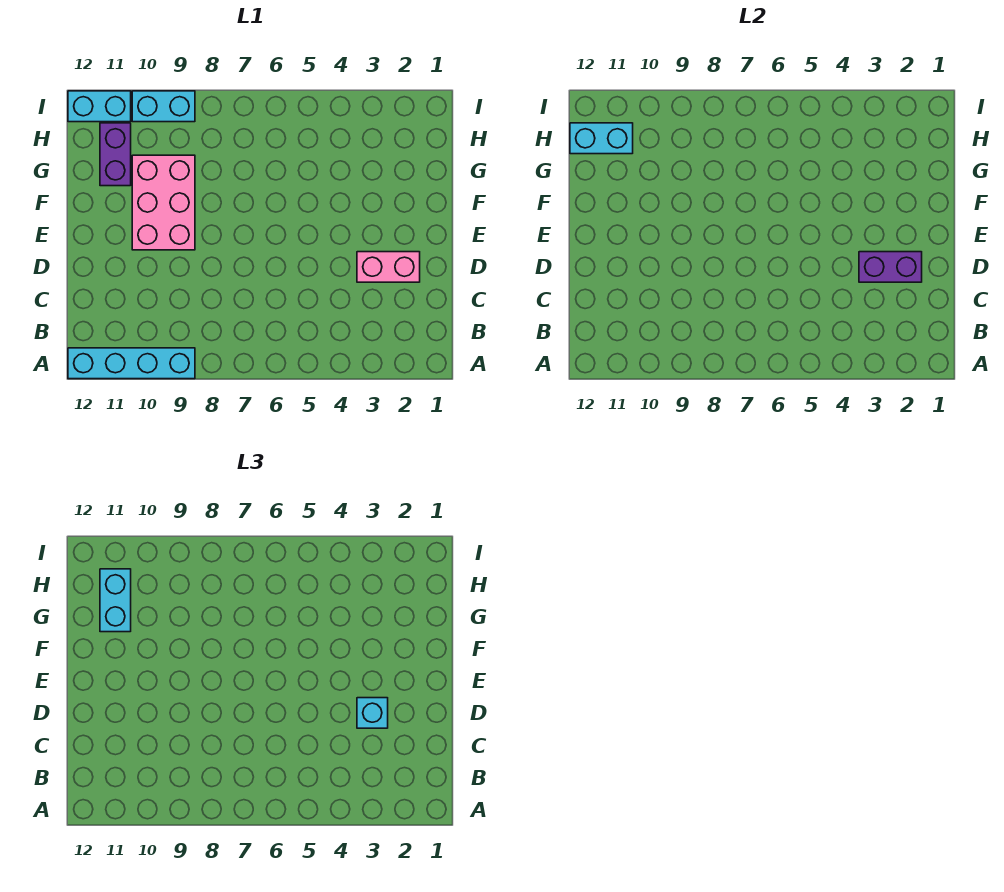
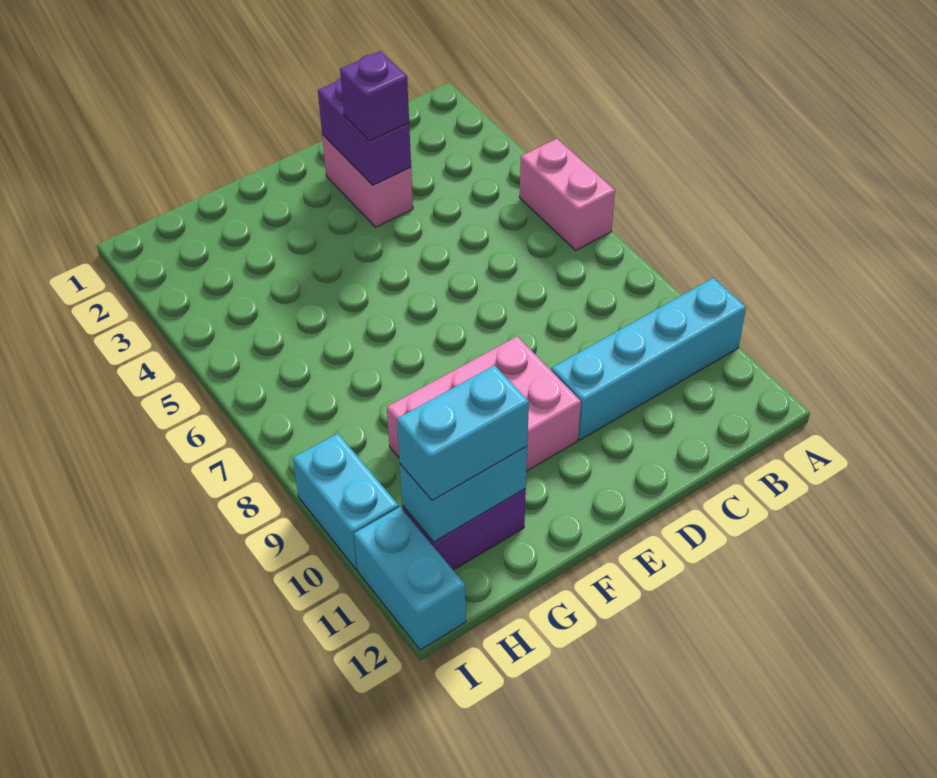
none -> pink brick A5:A6 level 1
cyan brick A9:A12 level 1 -> cyan brick A10:D10 level 1
cyan brick D3 level 3 -> purple brick D3 level 3
cyan brick H11:H12 level 2 -> cyan brick G11:H11 level 2

